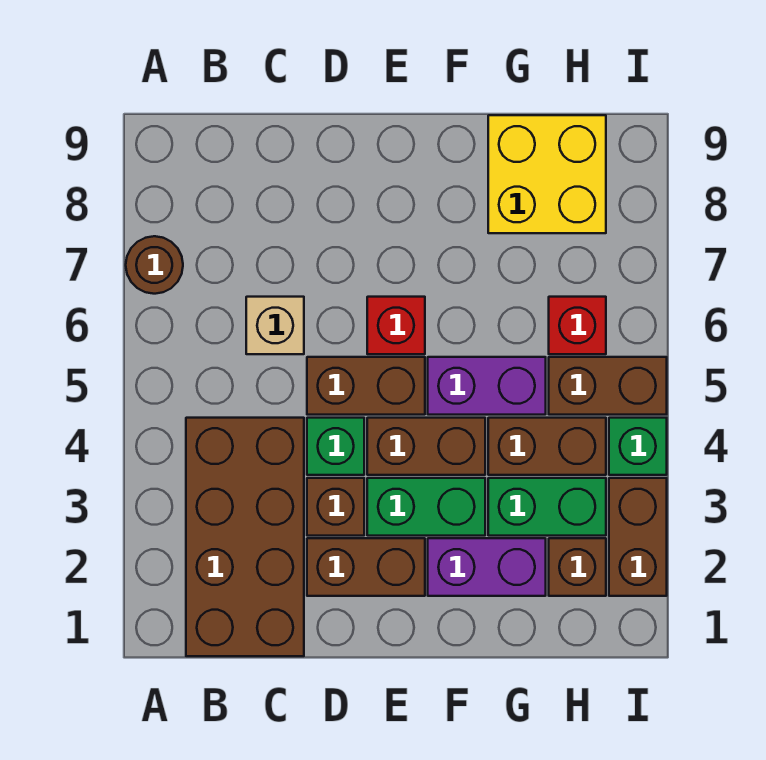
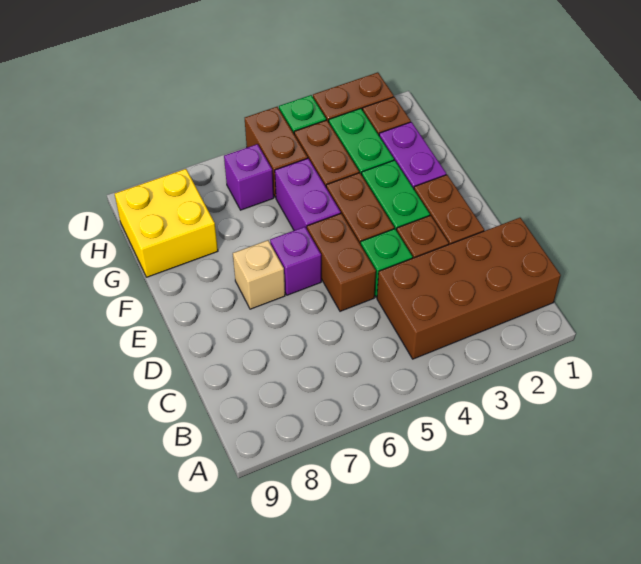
brown round brick A7 level 1 -> none
tan brick C6 level 1 -> tan brick E7 level 1
red brick E6 level 1 -> purple brick E6 level 1
red brick H6 level 1 -> purple brick H6 level 1

